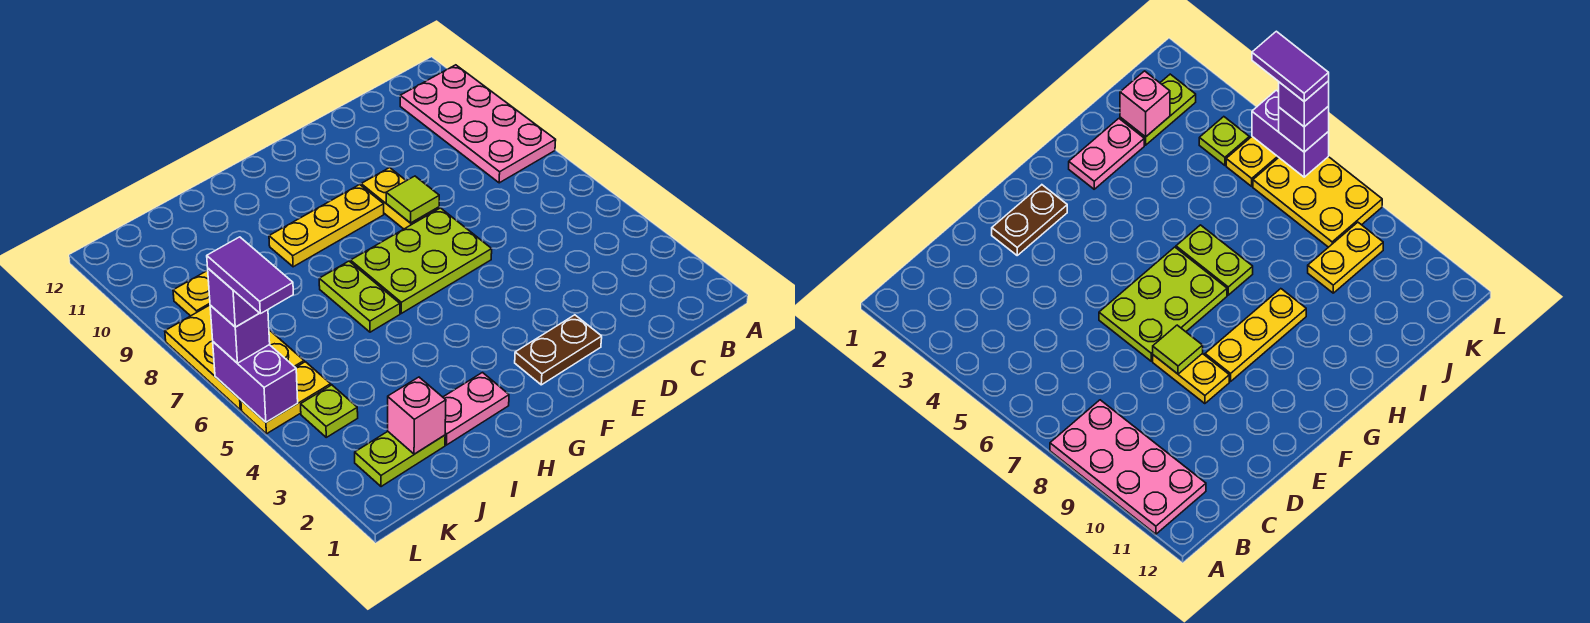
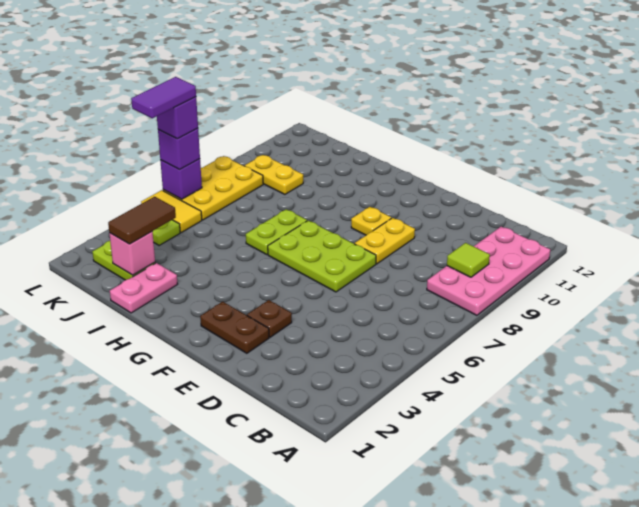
none -> brown plate E3 level 1
lime tile E8 level 2 -> lime tile B9 level 2
yellow plate F9:H9 level 1 -> yellow plate F9 level 1
pink plate H2:I2 level 1 -> pink plate I1:I2 level 1
none -> brown tile J2:J3 level 3
yellow plate K5:L5 level 1 -> yellow tile K5:L5 level 1
purple brick L5:L6 level 2 -> purple brick L6 level 2

